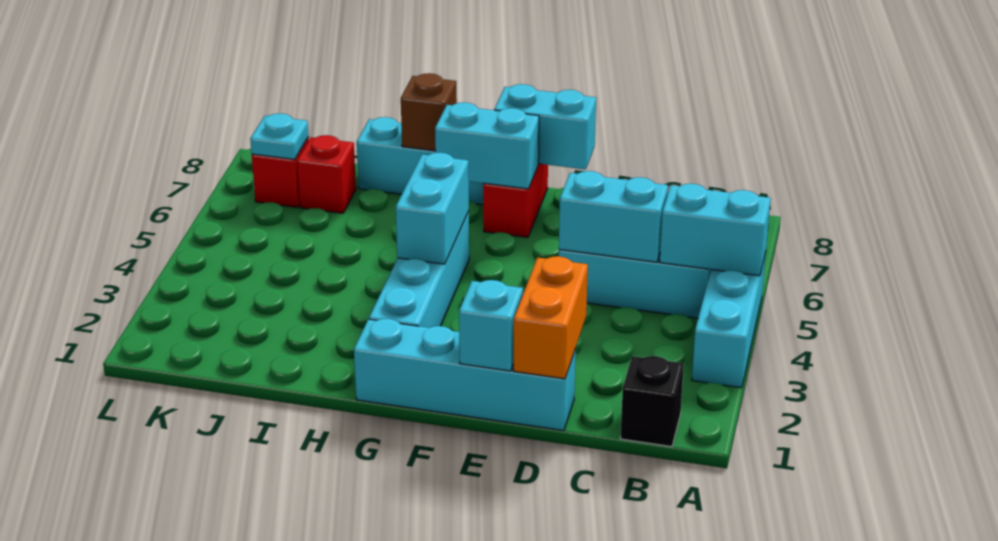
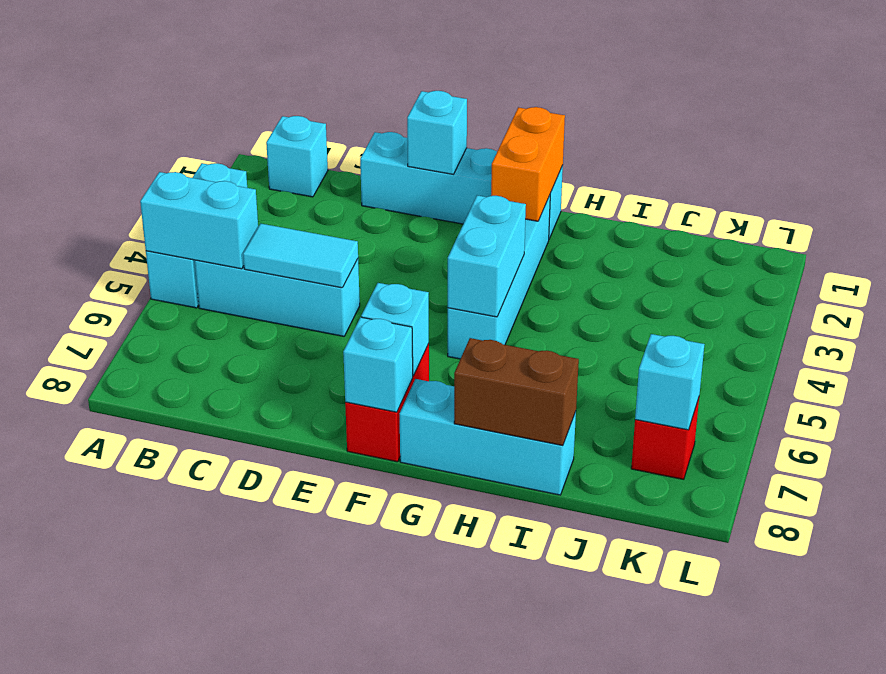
black brick B1 level 1 -> cyan brick B1 level 1
cyan brick C5:D5 level 2 -> cyan tile C5:D5 level 2
orange brick D1:D2 level 2 -> orange brick G1:G2 level 2
cyan brick E8:F8 level 2 -> cyan brick F8 level 2
cyan brick F7:G7 level 2 -> cyan brick F7 level 2
brown brick H8 level 2 -> brown brick H8:I8 level 2
red brick J7 level 1 -> none
cyan plate K7 level 2 -> cyan brick K7 level 2

